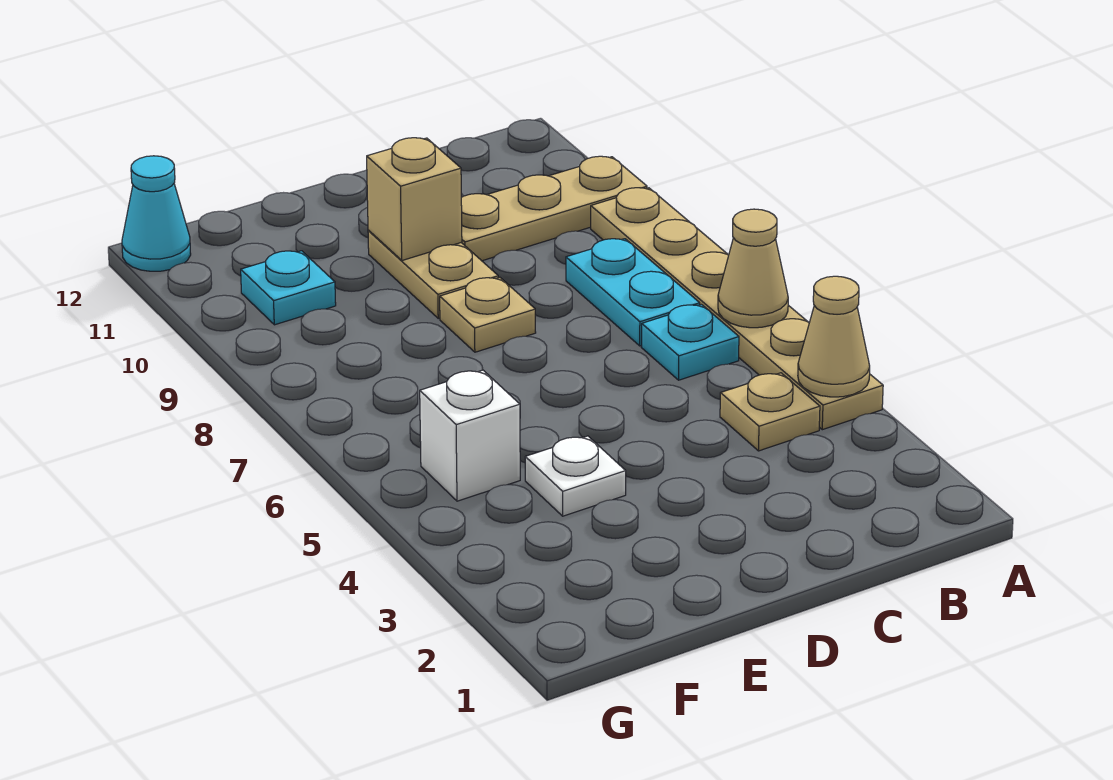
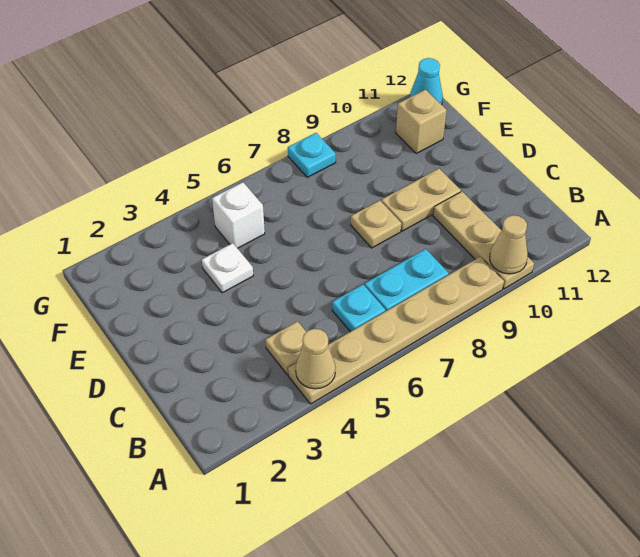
tan cone A6 level 2 -> tan cone A10 level 2
tan brick D10 level 2 -> tan brick F11 level 1
cyan plate F10 level 1 -> cyan plate G8 level 1

